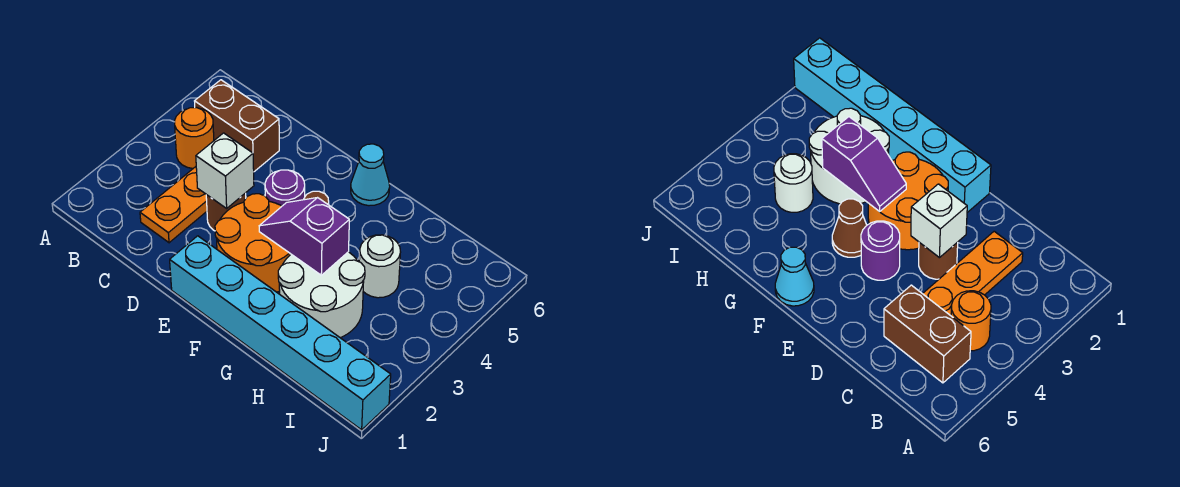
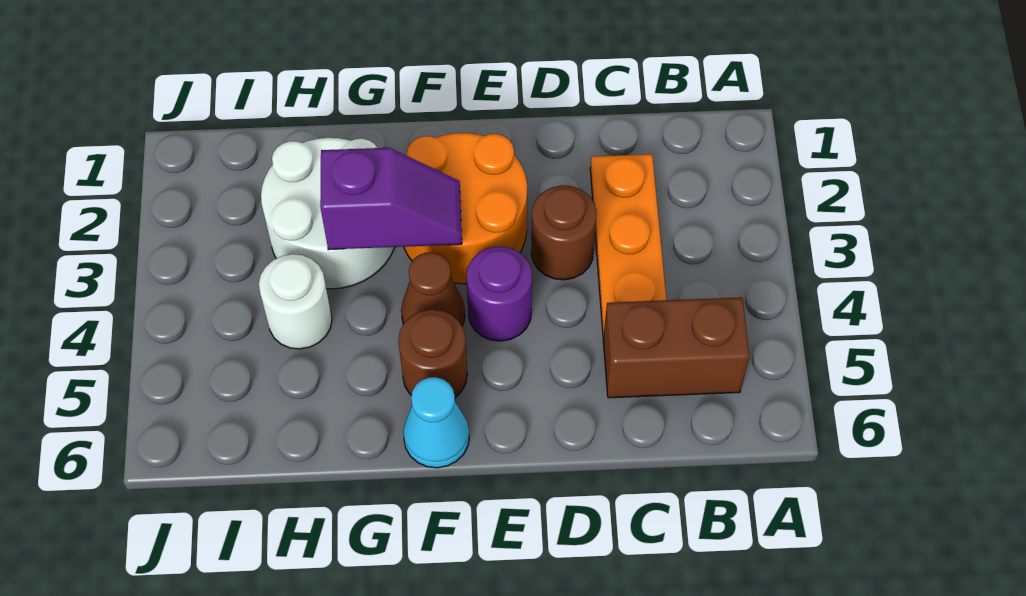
orange round brick B4 level 1 -> none
white brick D3 level 2 -> none
cyan brick E1:J1 level 1 -> none
none -> brown round brick F5 level 1

